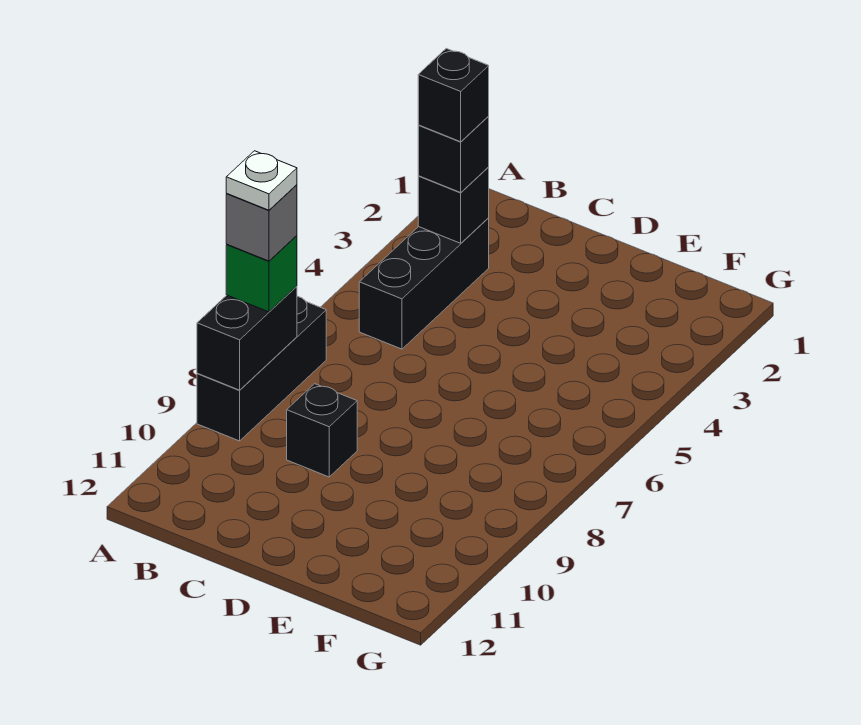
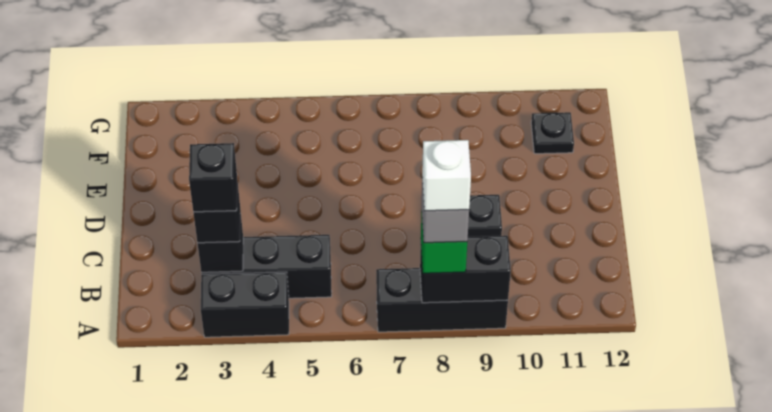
none -> black brick A3:A4 level 1
white plate A8 level 5 -> white brick A8 level 5
none -> black plate F11 level 1

